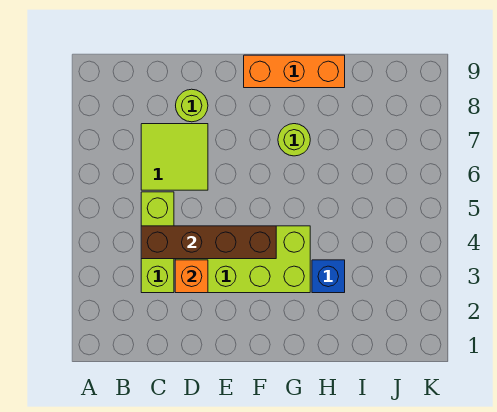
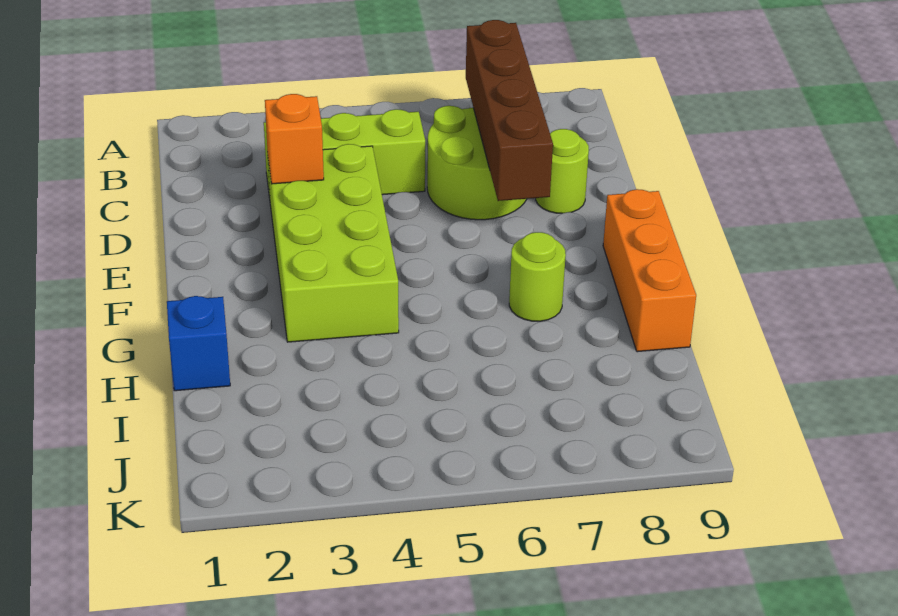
brown brick C4:F4 level 2 -> brown brick B7:E7 level 2
lime tile C6:D7 level 1 -> lime round brick C6:D7 level 1
blue brick H3 level 1 -> blue brick H1 level 1

